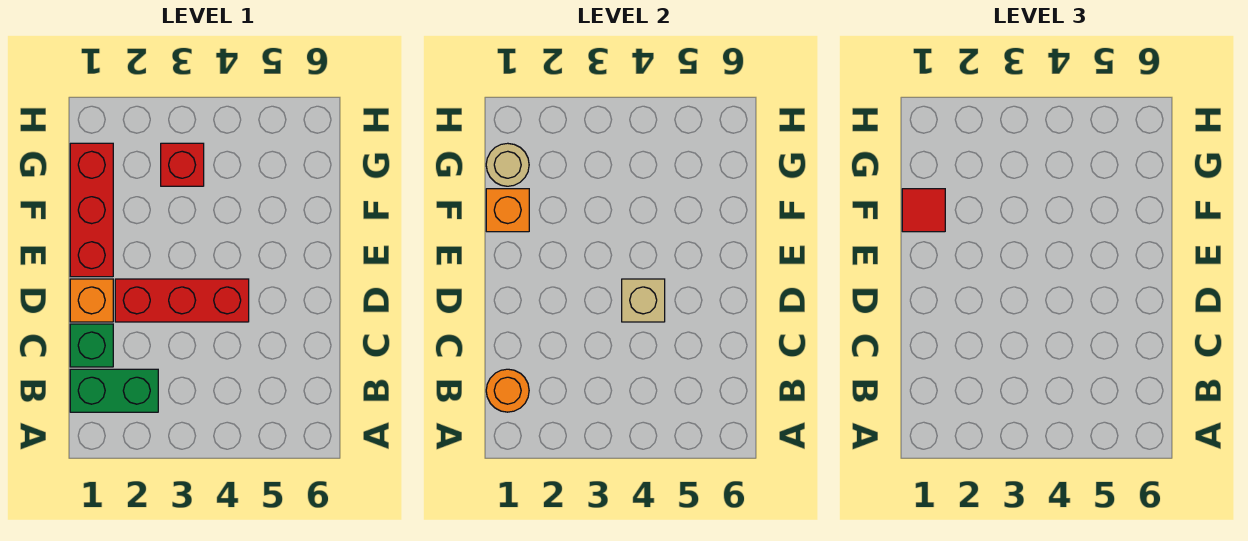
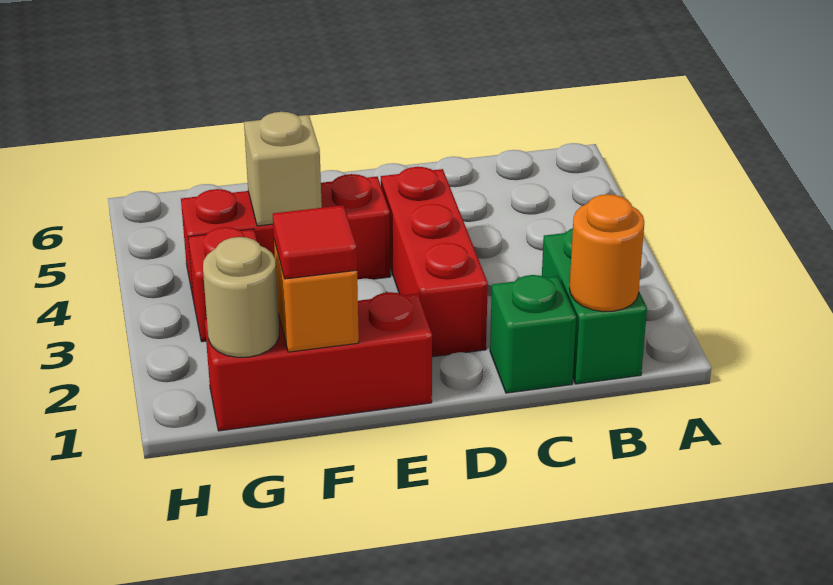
orange brick D1 level 1 -> none
tan brick D4 level 2 -> tan brick F4 level 2
none -> red brick E4:G4 level 1

